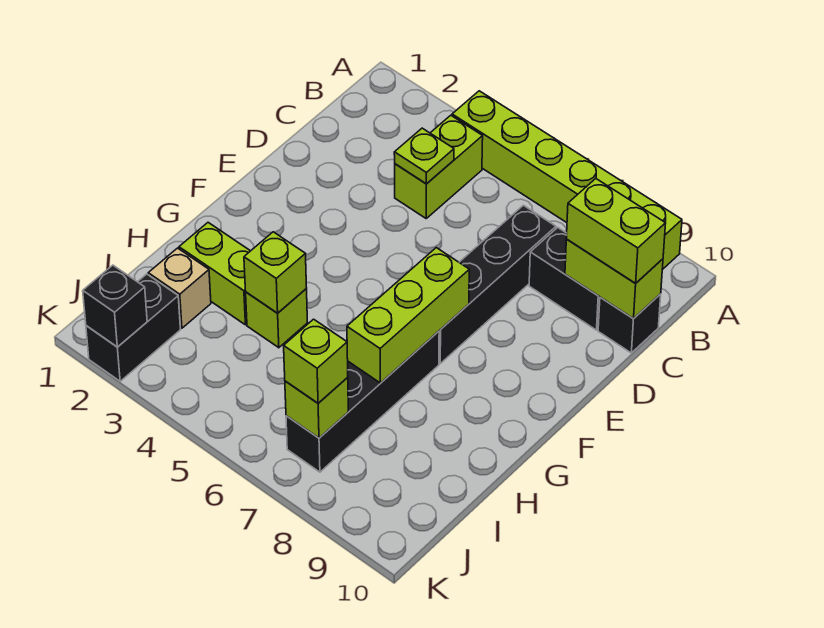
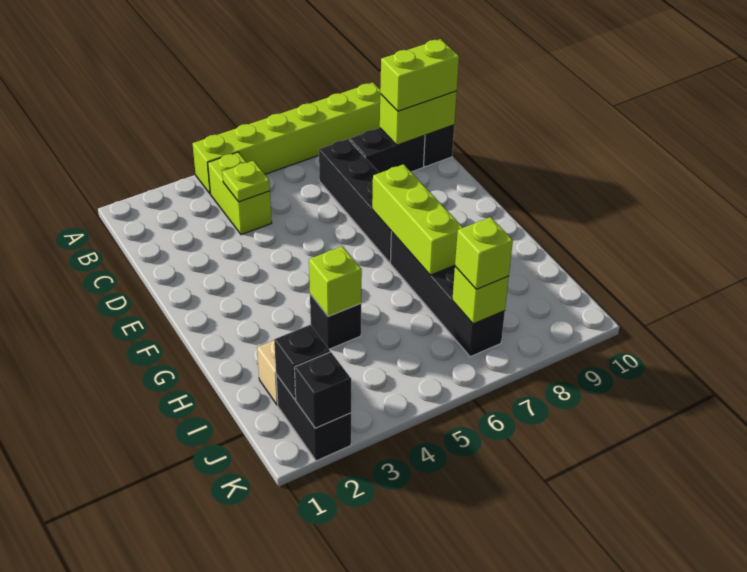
lime brick H2:H3 level 1 -> none
lime brick H4 level 1 -> black brick H4 level 1
none -> black brick J2 level 2

